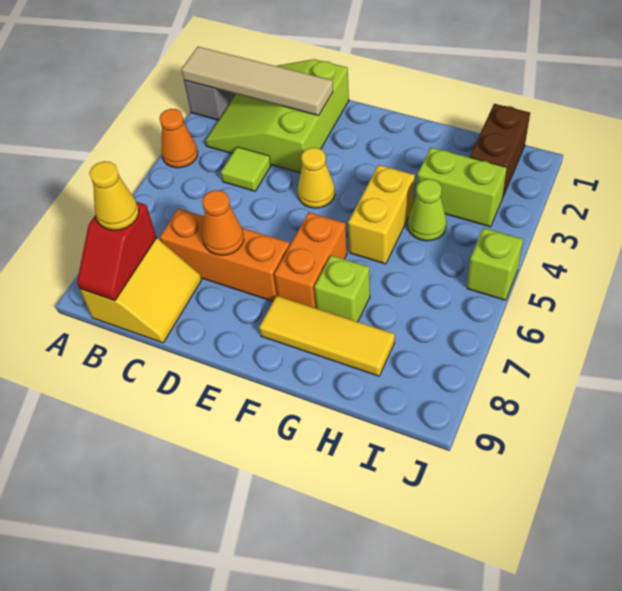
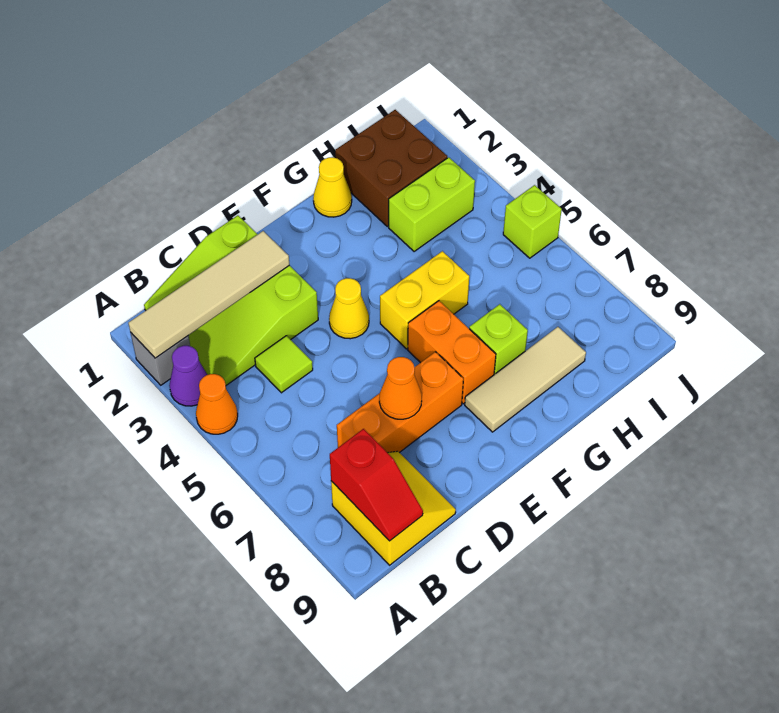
none -> purple cone A3 level 1
yellow cone B8 level 3 -> yellow cone G1 level 1
yellow tile F8:H8 level 1 -> tan tile F8:H8 level 1
yellow brick G4:G5 level 1 -> yellow brick F5:G5 level 1
lime cone H4 level 1 -> none
brown brick I1:I2 level 1 -> brown brick H1:I2 level 1

